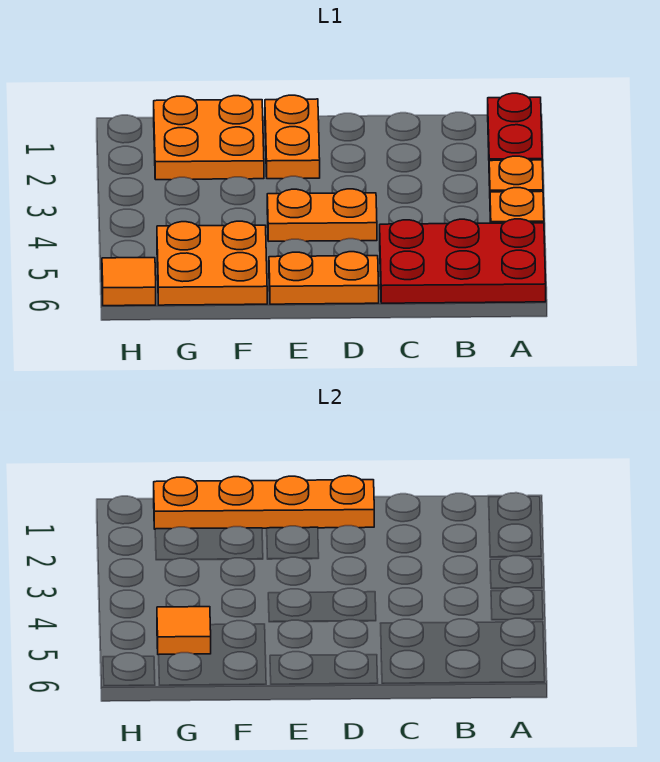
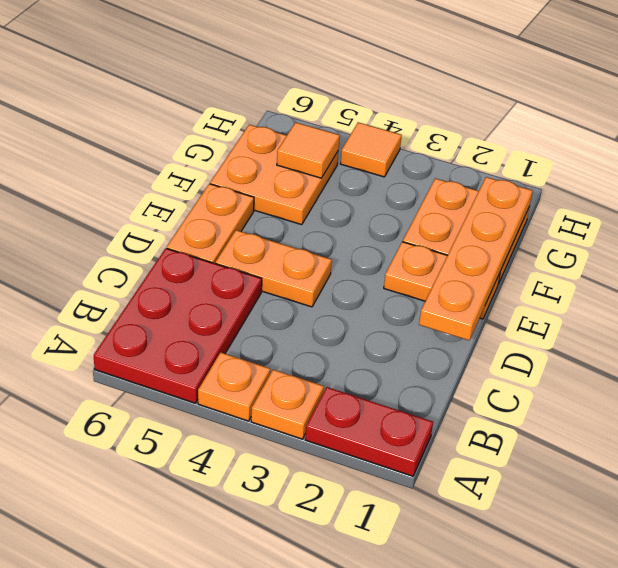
orange plate D4:E4 level 1 -> orange plate D4:D5 level 1
orange tile H6 level 1 -> orange tile H4 level 1

